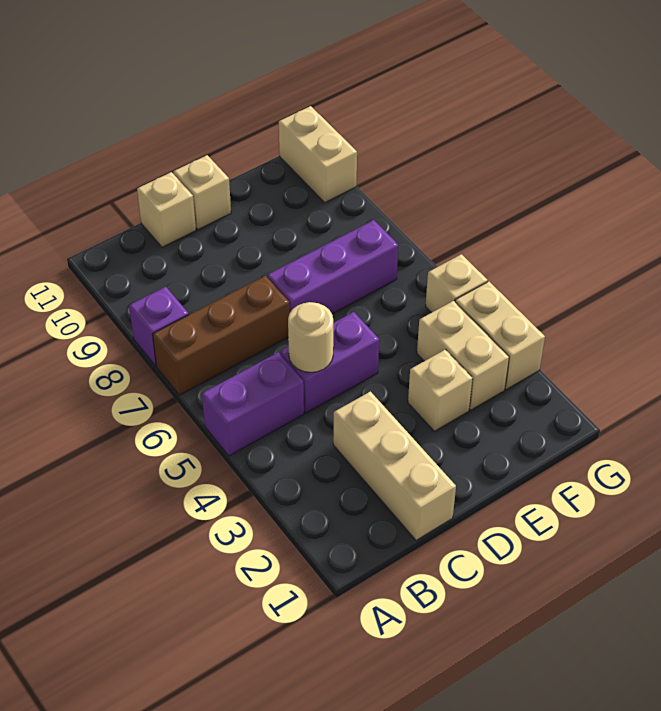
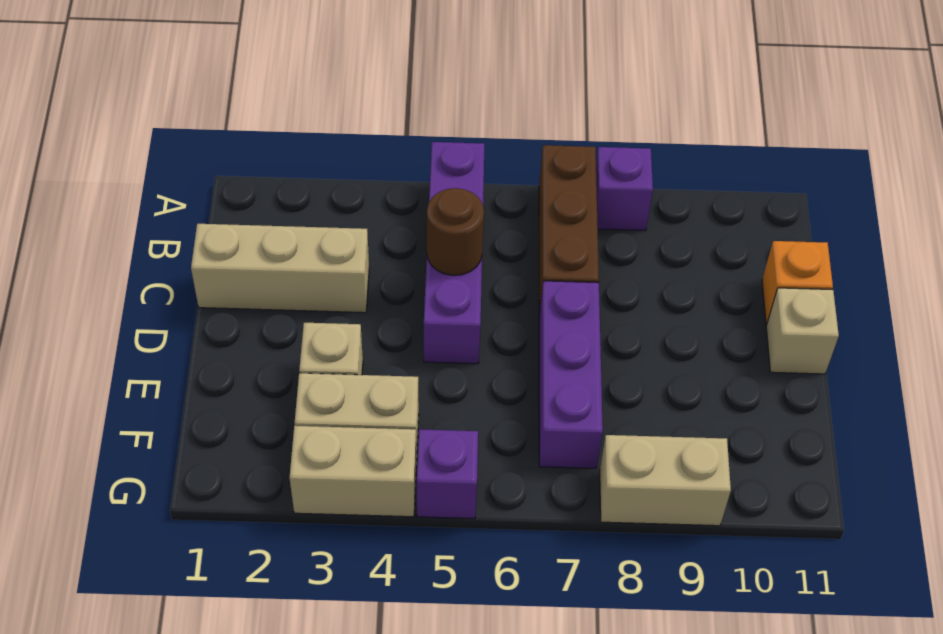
tan round brick C5 level 2 -> brown round brick C5 level 2
tan brick C11 level 1 -> orange brick C11 level 1
tan brick G5 level 1 -> purple brick G5 level 1
tan brick G10:G11 level 1 -> tan brick G8:G9 level 1

